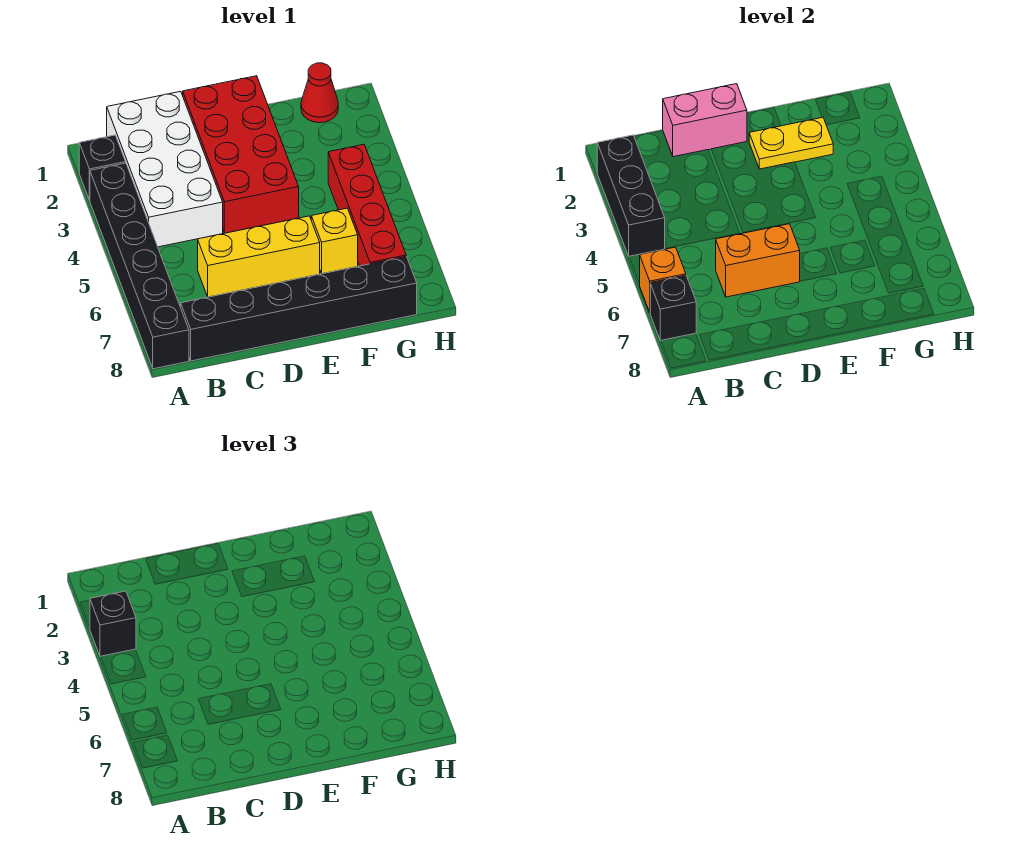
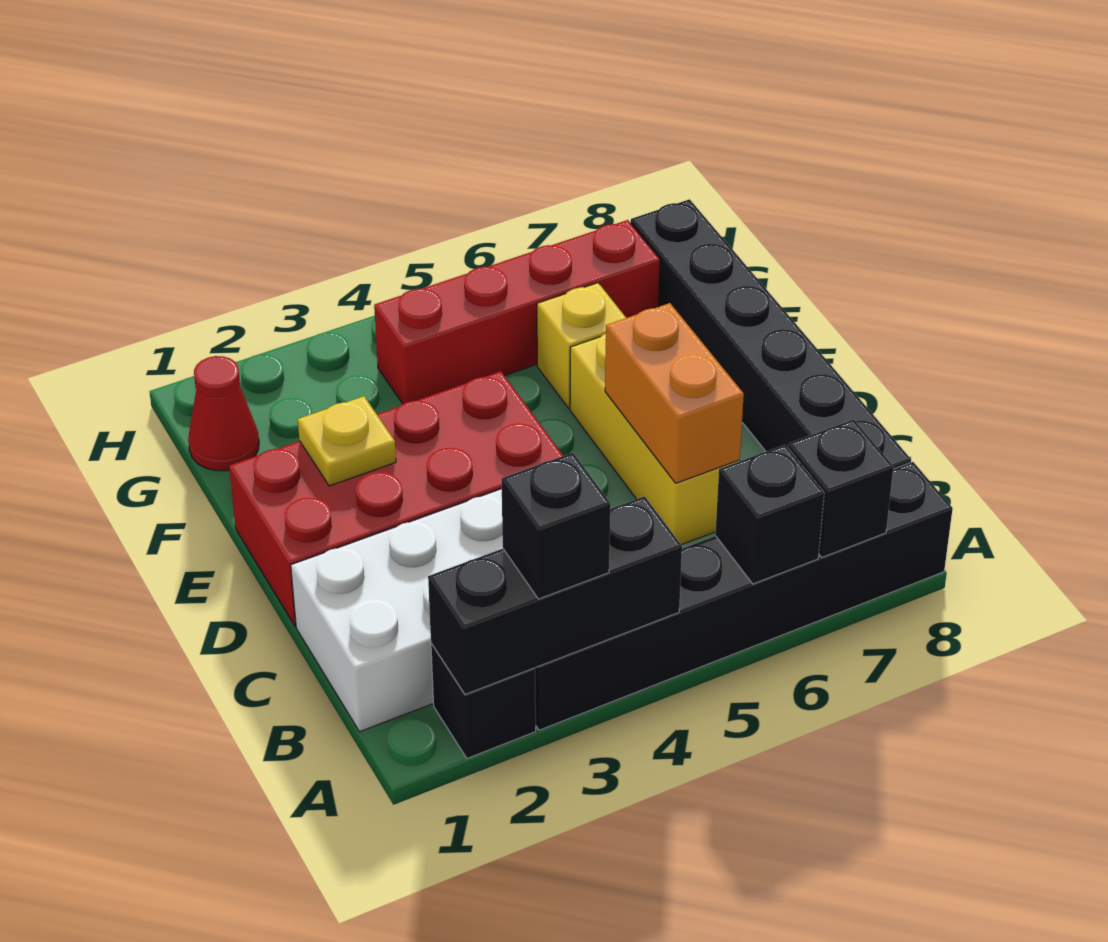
orange brick A6 level 2 -> black brick A6 level 2
pink brick C1:D1 level 2 -> none
yellow plate E2:F2 level 2 -> yellow plate E2 level 2

